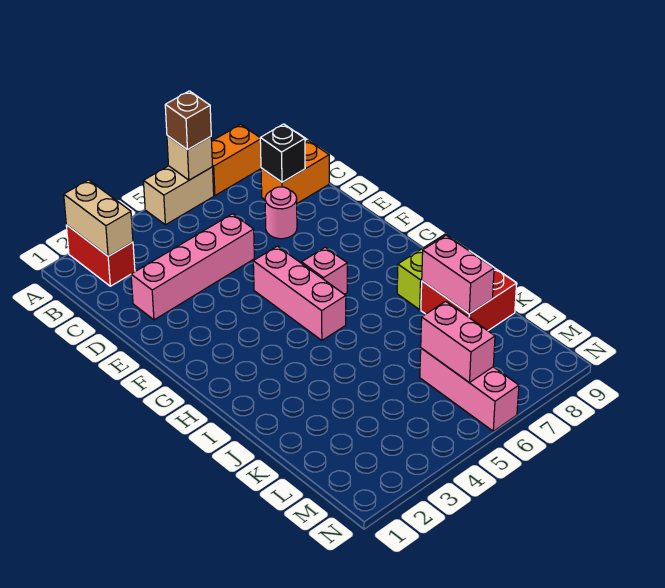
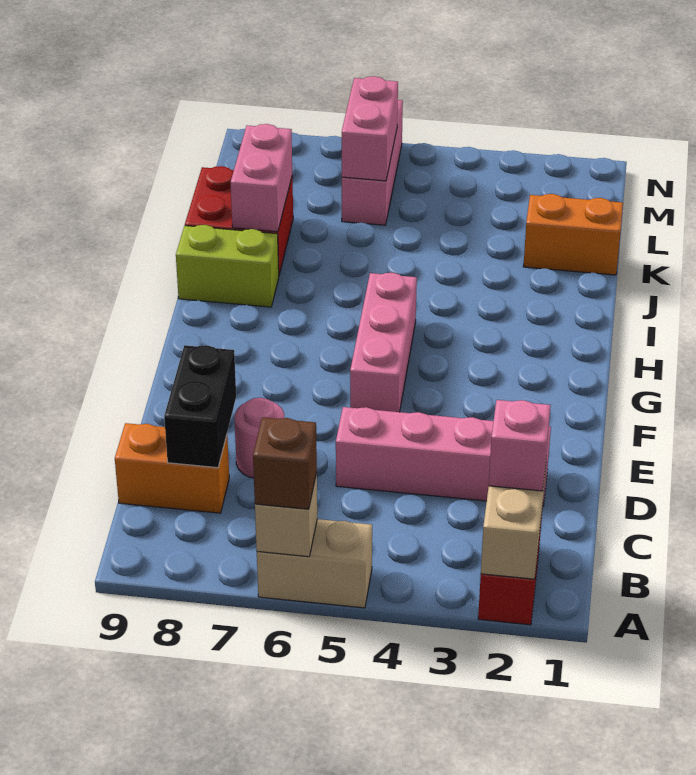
orange brick A7:A8 level 1 -> orange brick K1:K2 level 1
black brick C8 level 2 -> black brick C8:D8 level 2
pink brick G6 level 1 -> pink brick B2 level 3

